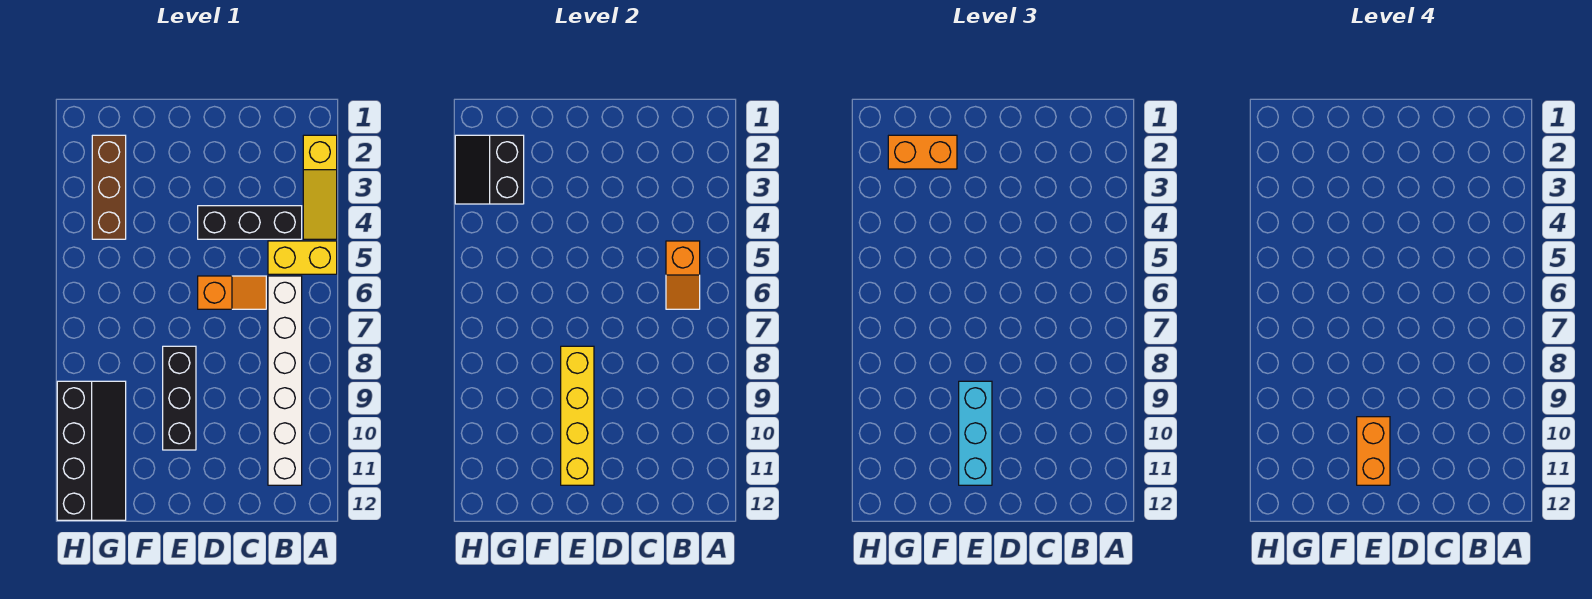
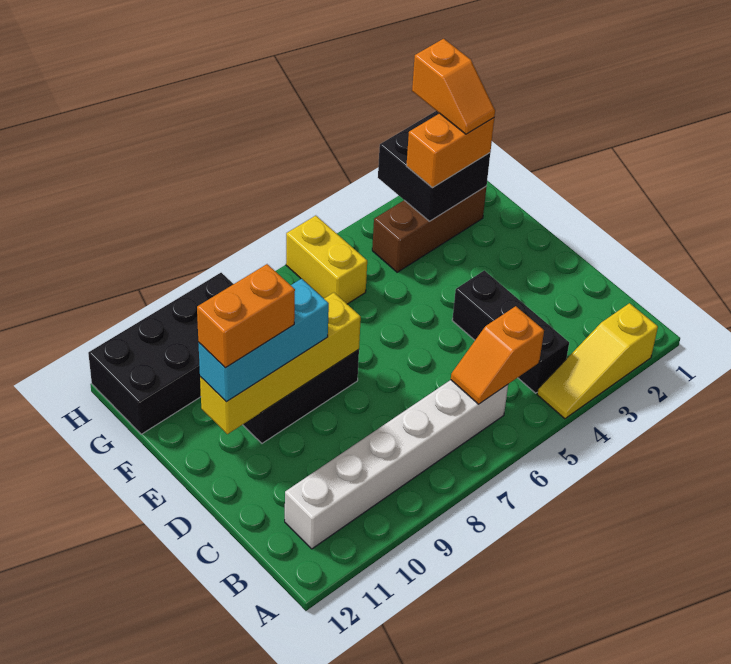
yellow brick A5:B5 level 1 -> yellow brick G6:H6 level 1
orange slope C6:D6 level 1 top D -> orange slope G2:H2 level 4 top H
orange brick F2:G2 level 3 -> orange brick G2:G3 level 3
black slope G2:H3 level 2 top G -> black brick G2:H3 level 2
black slope G9:H12 level 1 top H -> black brick G9:H12 level 1

